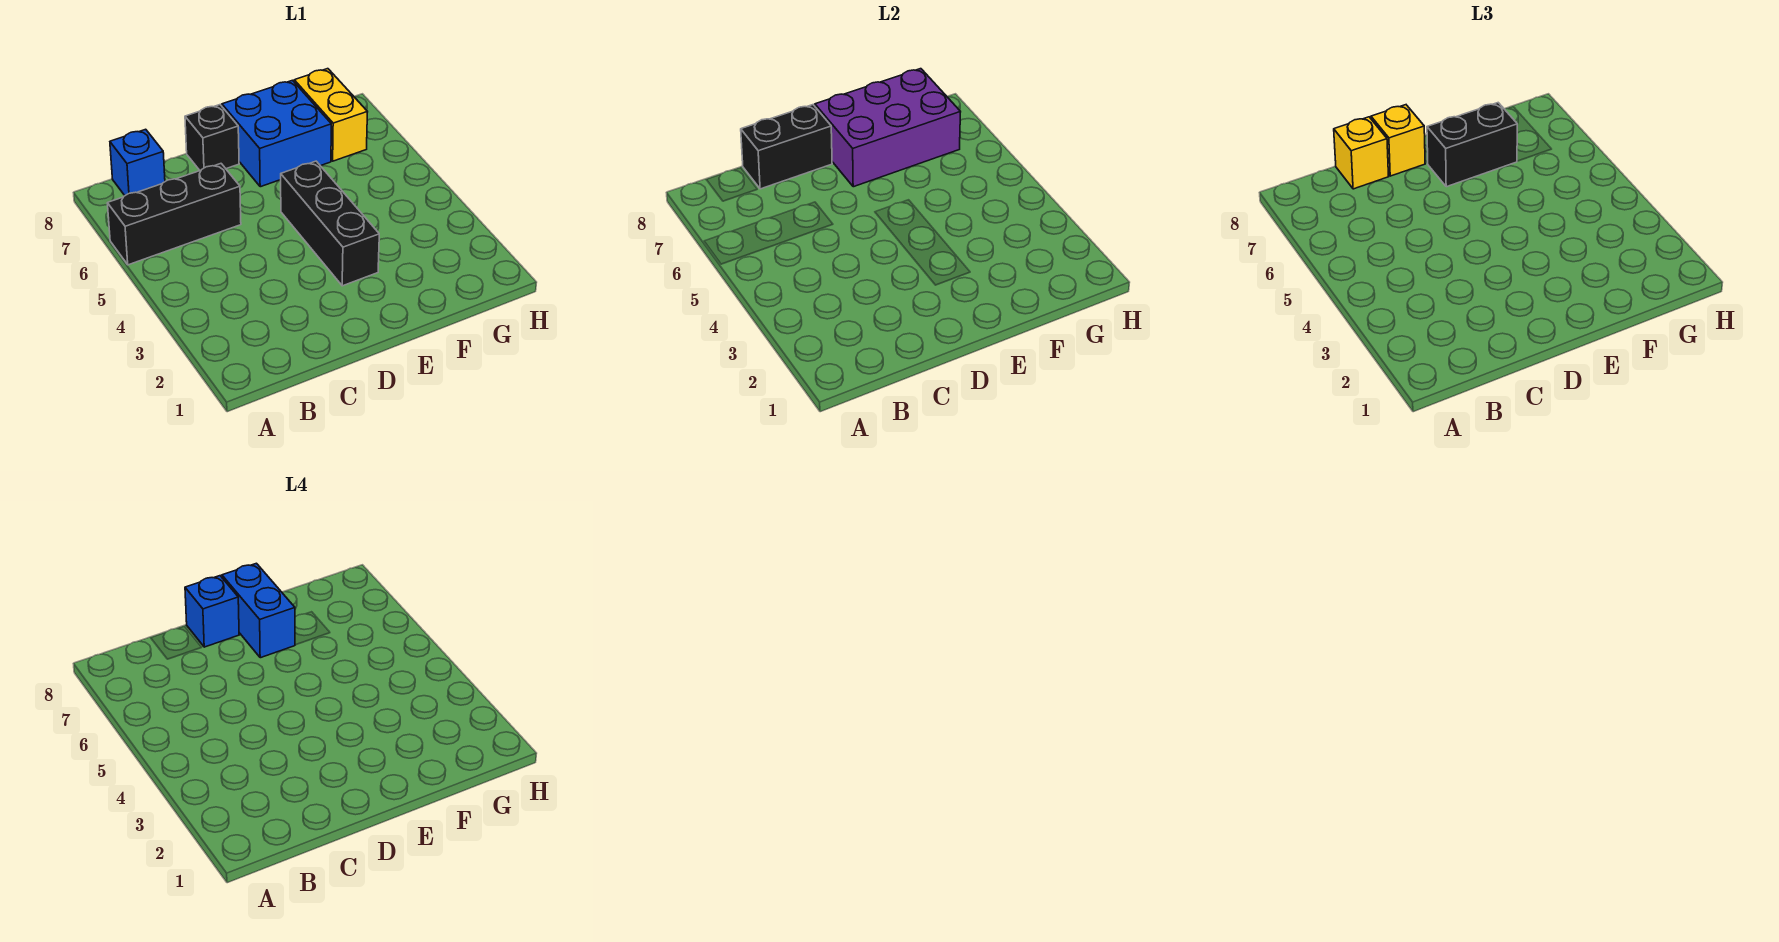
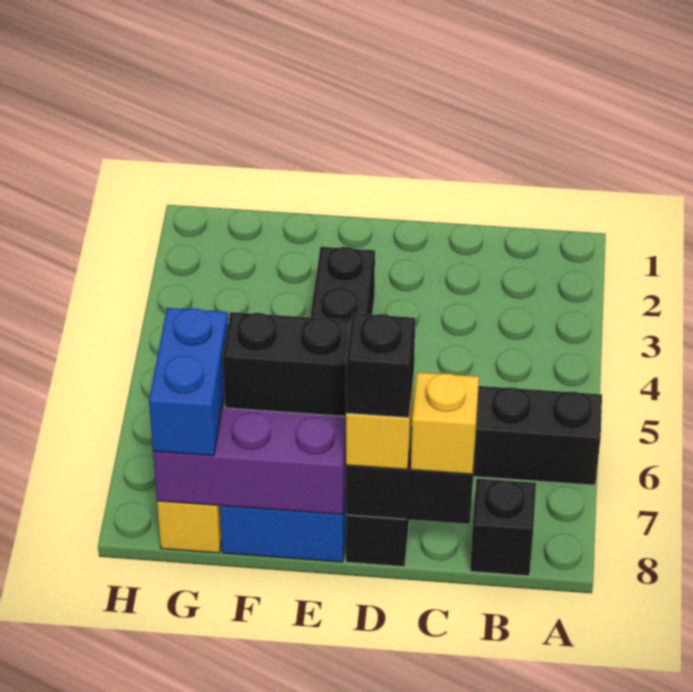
blue brick B8 level 1 -> black brick B8 level 1
blue brick D8 level 4 -> black brick D8 level 4
blue brick E7:E8 level 4 -> blue brick G7:G8 level 3

